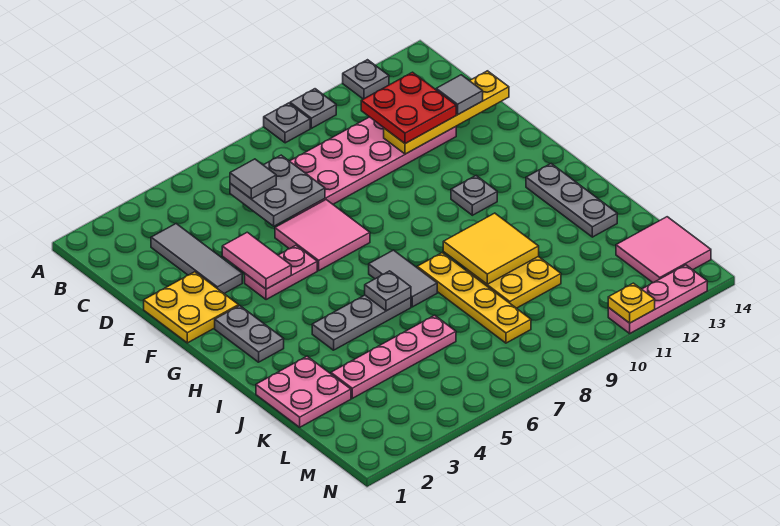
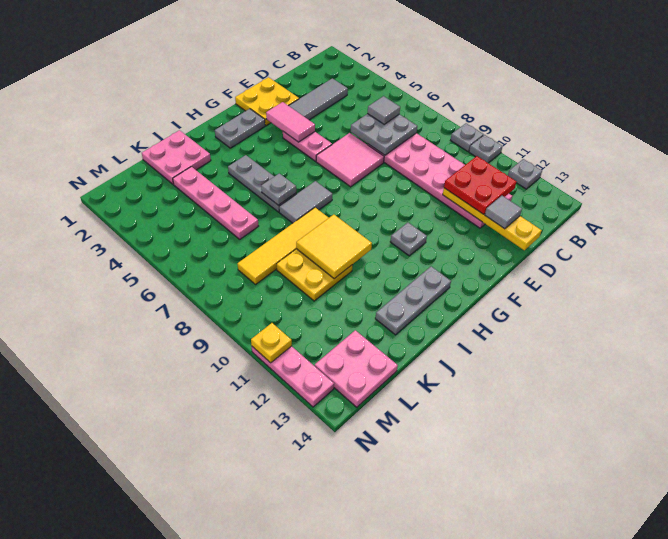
pink tile E4:F4 level 2 -> pink tile F3:F4 level 2
yellow plate I8:L8 level 1 -> yellow tile I8:L8 level 1
pink tile L13:M14 level 1 -> pink plate L13:M14 level 1

